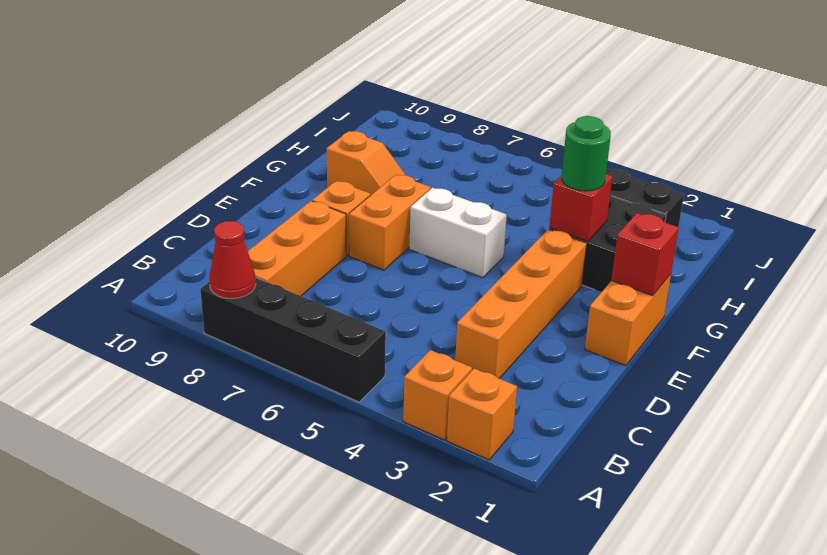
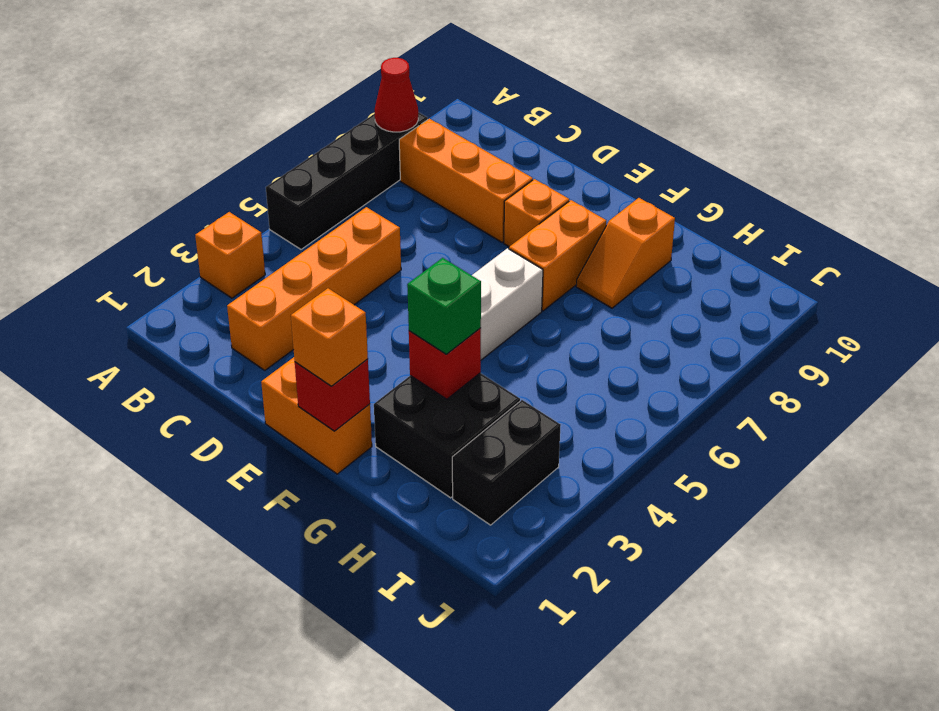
orange brick A2 level 1 -> orange brick F1 level 3
orange brick C3:F3 level 1 -> orange brick C2:C5 level 1
orange brick E7:F7 level 1 -> orange brick F7:F8 level 1
green round brick G3 level 3 -> green brick G3 level 3

